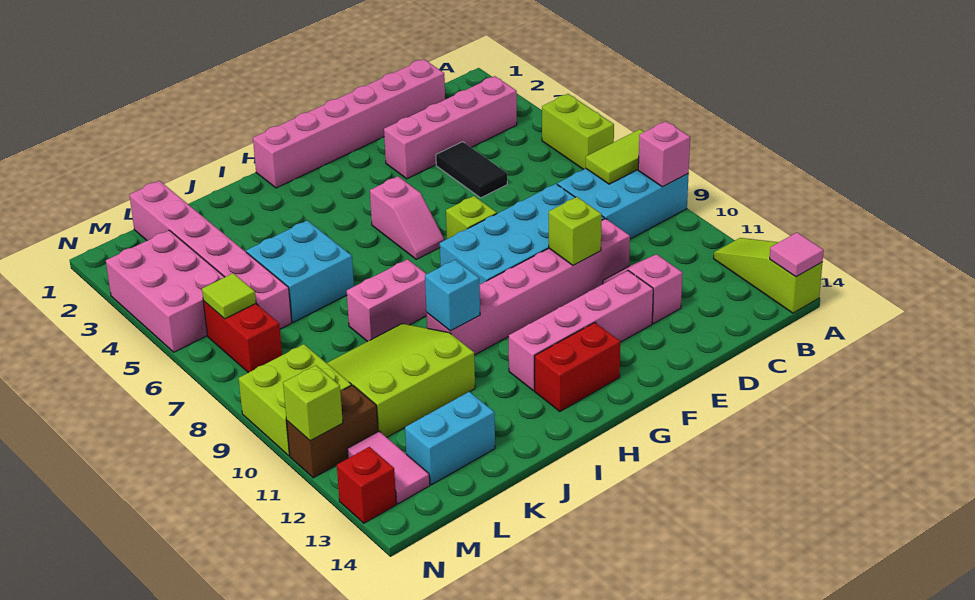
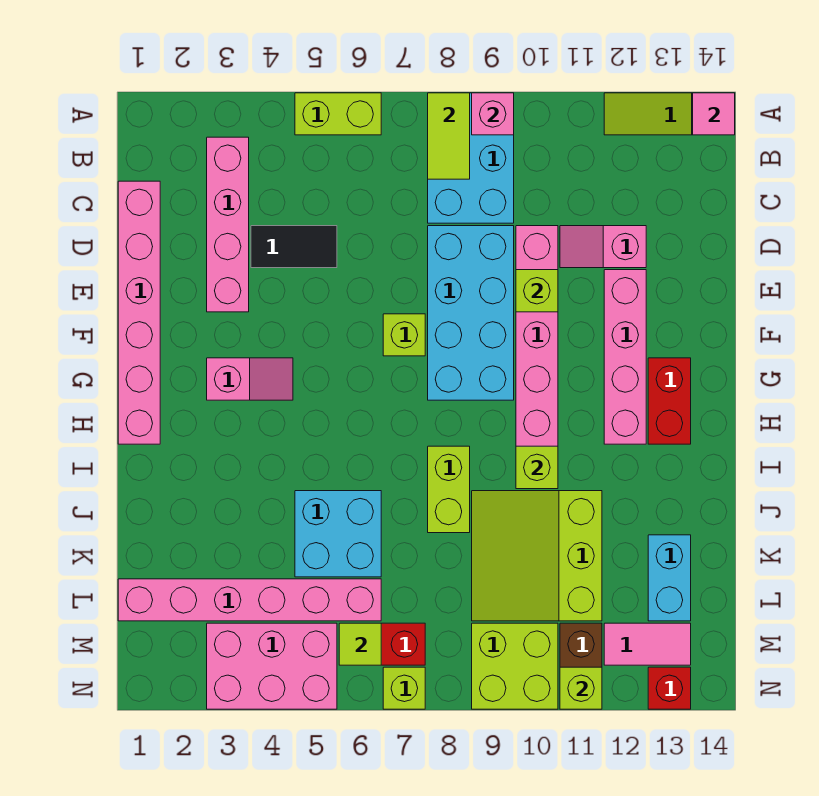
pink slope G5:G6 level 1 top 5 -> pink slope G3:G4 level 1 top 3
pink brick I8:J8 level 1 -> lime brick I8:J8 level 1
cyan brick I10 level 2 -> lime brick I10 level 2
none -> lime brick N7 level 1

